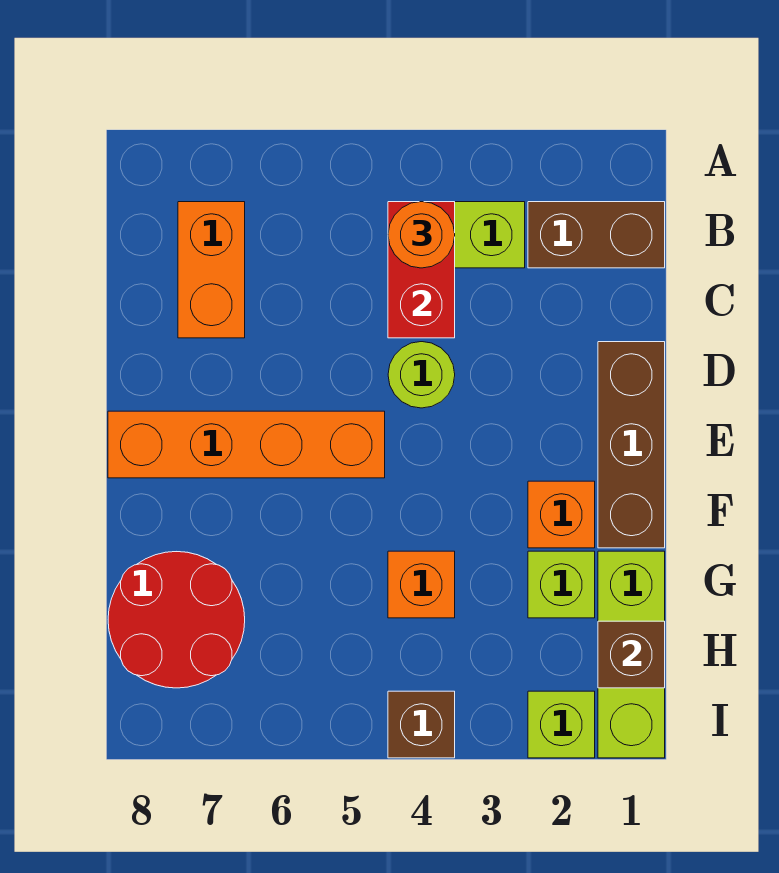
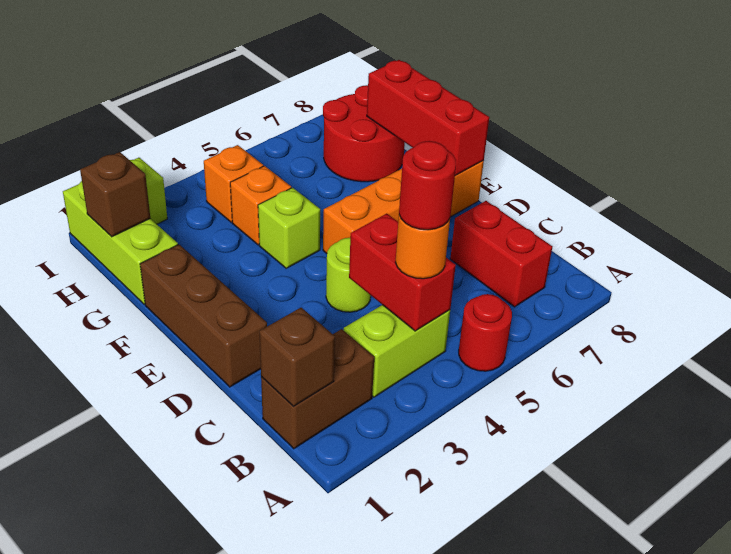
none -> red round brick A5 level 1
none -> red round brick B4 level 4
orange brick B7:C7 level 1 -> red brick B7:C7 level 1
none -> red brick E8:G8 level 2
orange brick F2 level 1 -> orange brick H4 level 1
lime brick G2 level 1 -> lime brick F4 level 1
brown brick I4 level 1 -> brown brick B1 level 2

